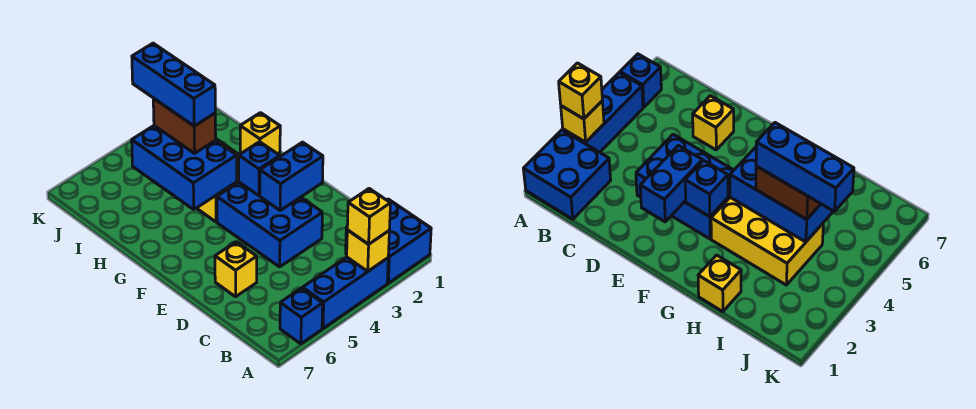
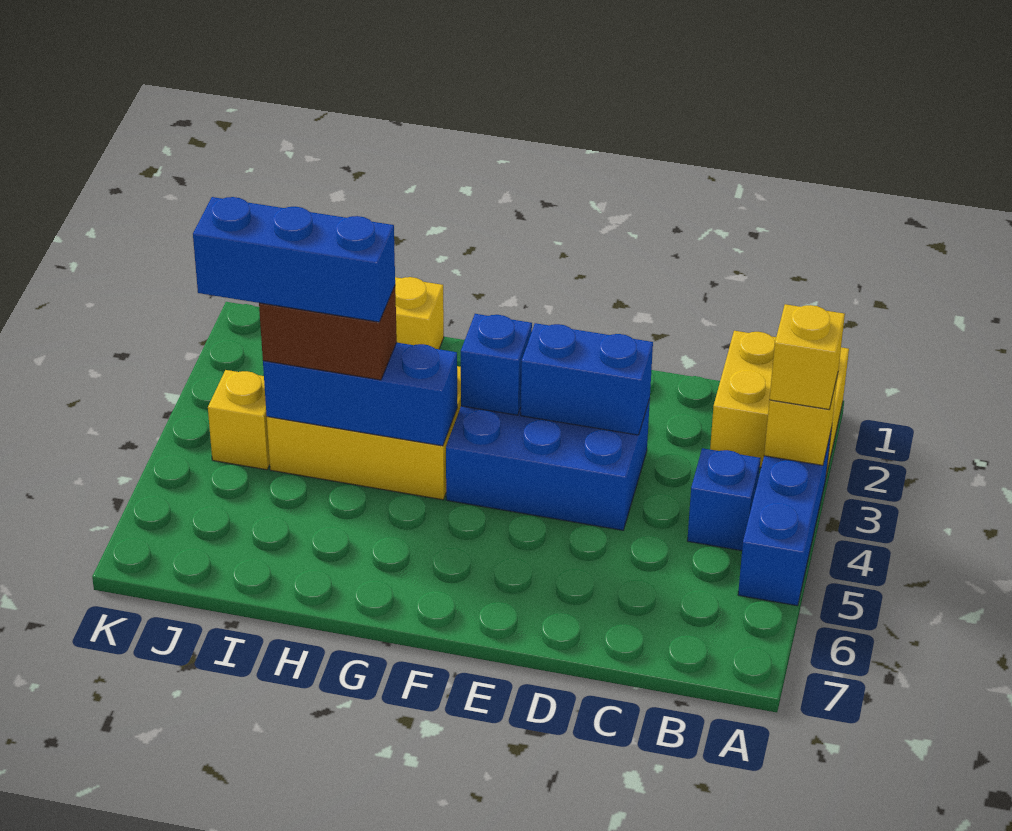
blue brick A1:B2 level 1 -> yellow brick A1:B2 level 1
blue brick A6 level 1 -> blue brick B4 level 1
yellow brick D6 level 1 -> yellow brick J4 level 1
blue brick E2:E3 level 2 -> blue brick D3:E3 level 2
blue brick G4:I5 level 2 -> blue brick G4:I4 level 2

